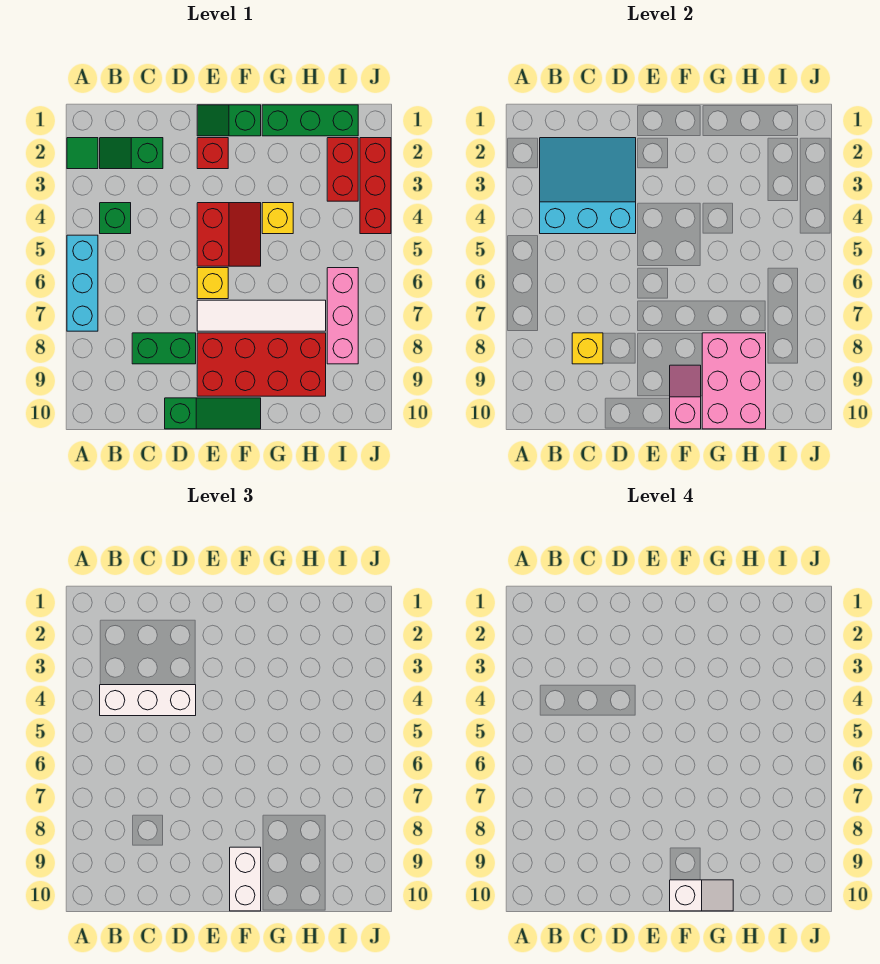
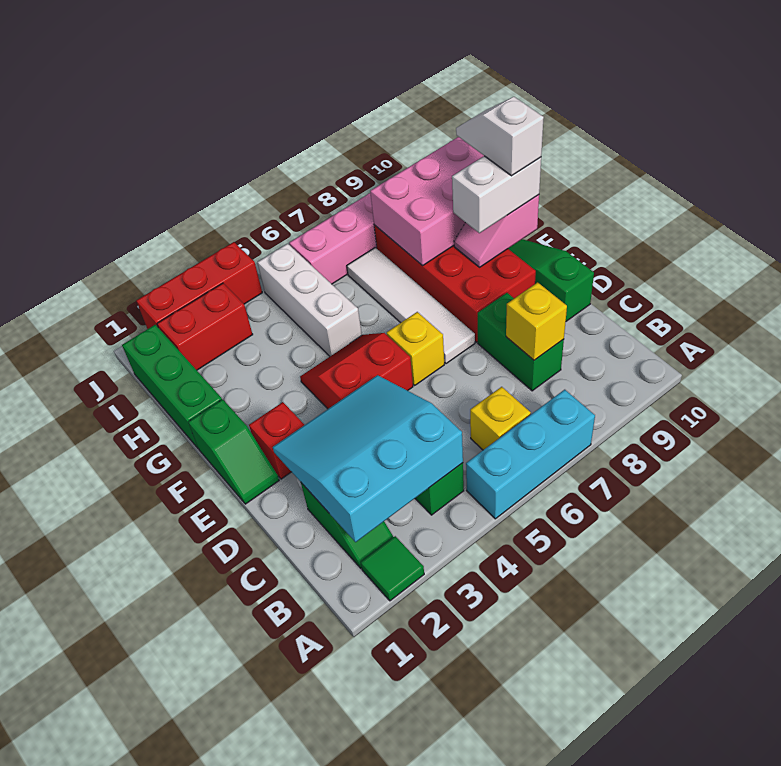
cyan slope B2:D4 level 2 top 4 -> cyan slope B2:D4 level 2 top B
white brick B4:D4 level 3 -> white brick G5:I5 level 1
yellow brick G4 level 1 -> yellow brick B6 level 1

